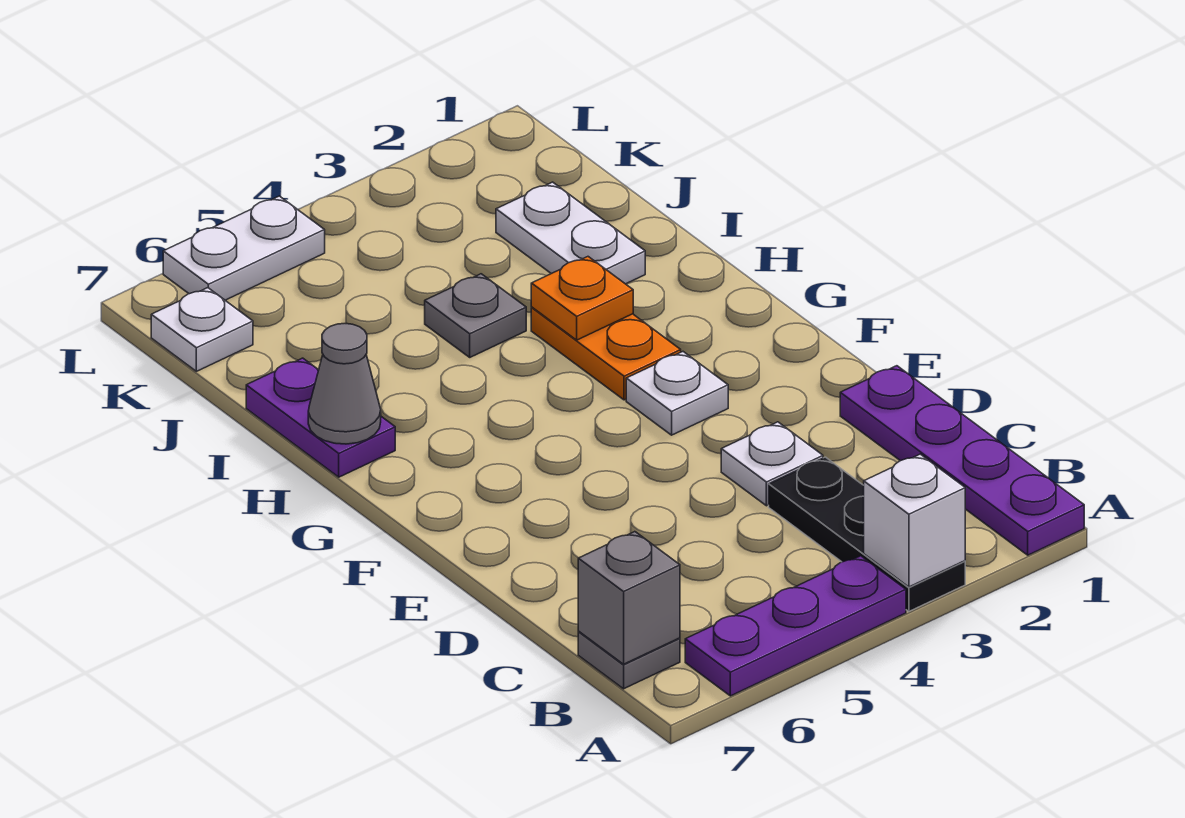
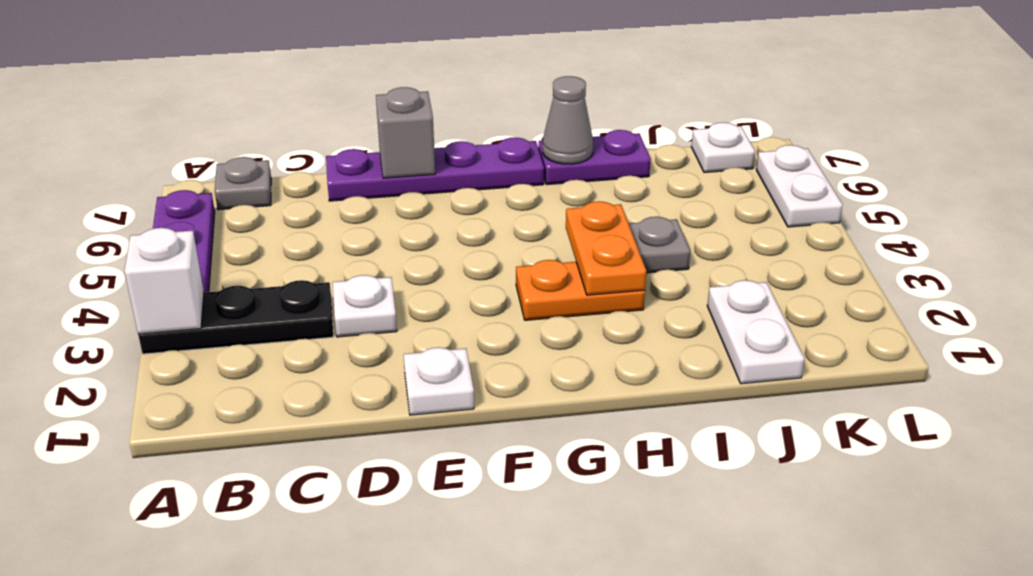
purple plate A1:D1 level 1 -> purple plate D7:G7 level 1
grey brick B7 level 2 -> grey brick E7 level 2
white plate F3 level 1 -> white plate E1 level 1
orange plate H3 level 2 -> orange plate H3:H4 level 2
white plate I2:J2 level 1 -> white plate J1:J2 level 1

